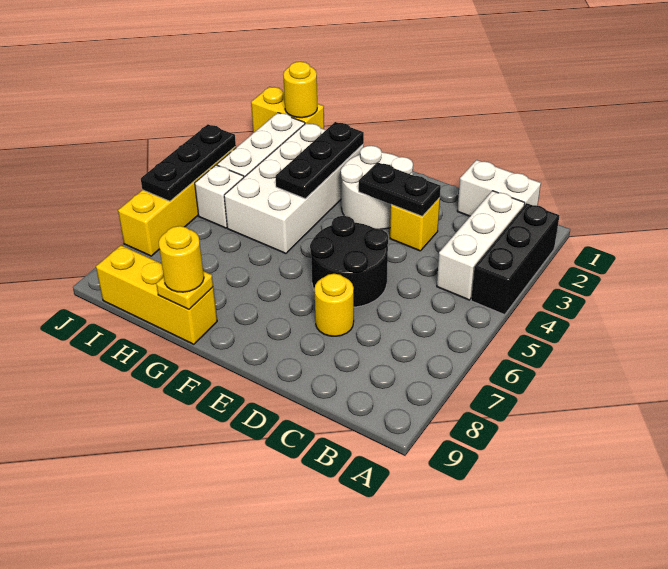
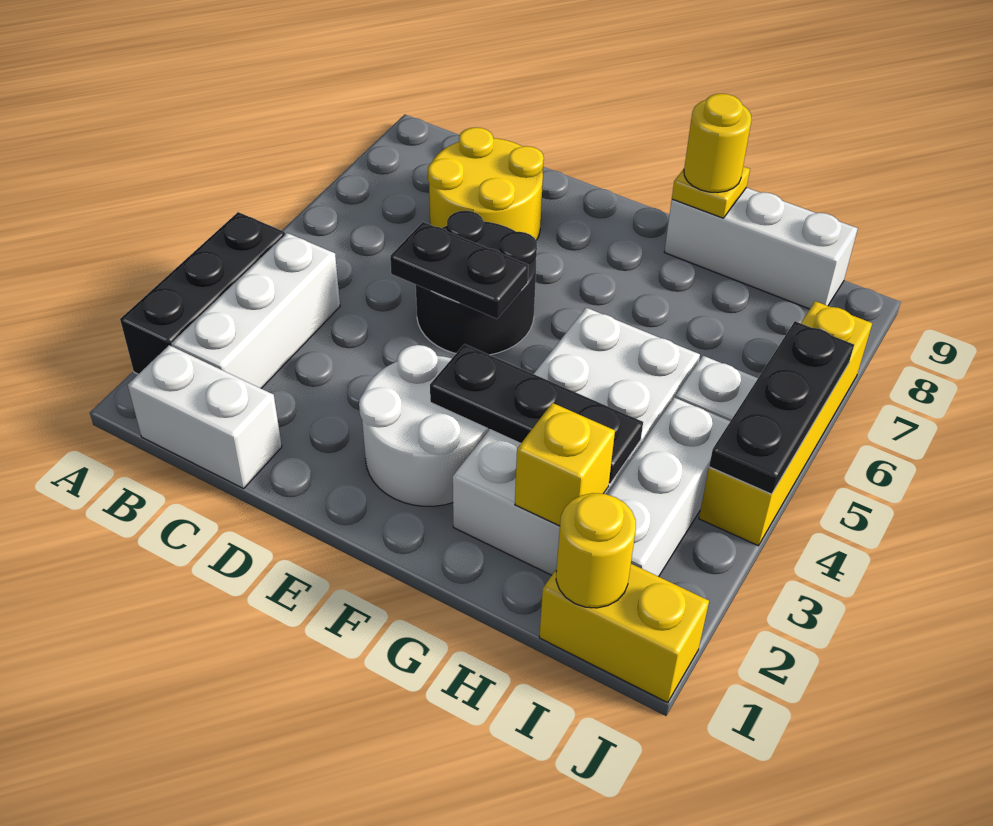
yellow brick D3 level 1 -> yellow brick H2 level 2
black plate D3:E3 level 2 -> black plate D5:E5 level 2
yellow round brick D7 level 1 -> yellow round brick C7:D8 level 1
black plate G2:G4 level 2 -> black plate F3:H3 level 2
yellow brick G9:I9 level 1 -> white brick G9:I9 level 1

